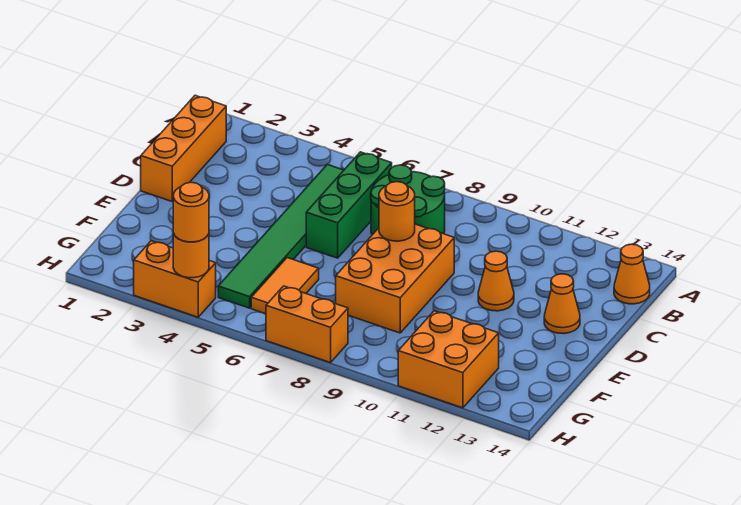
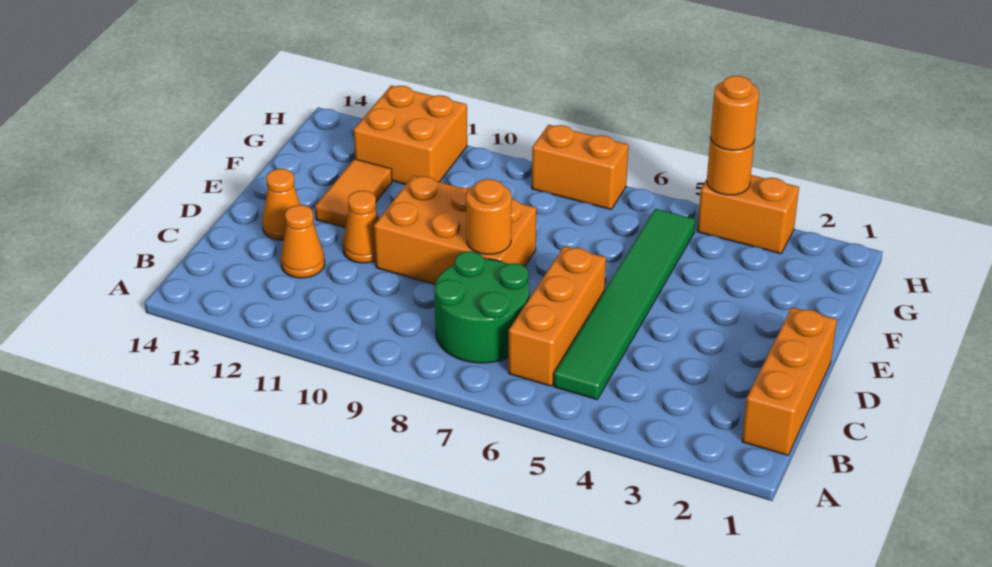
green brick B6:D6 level 1 -> orange brick B6:D6 level 1
orange cone B14 level 1 -> orange cone C12 level 1
orange brick D8:F9 level 1 -> orange brick D8:E10 level 1
orange tile F6:G6 level 1 -> orange tile E12:F12 level 1

